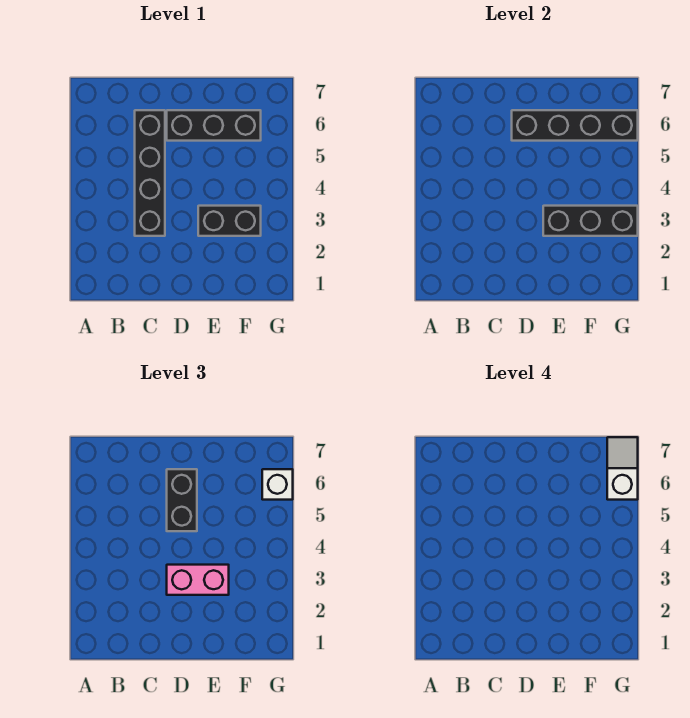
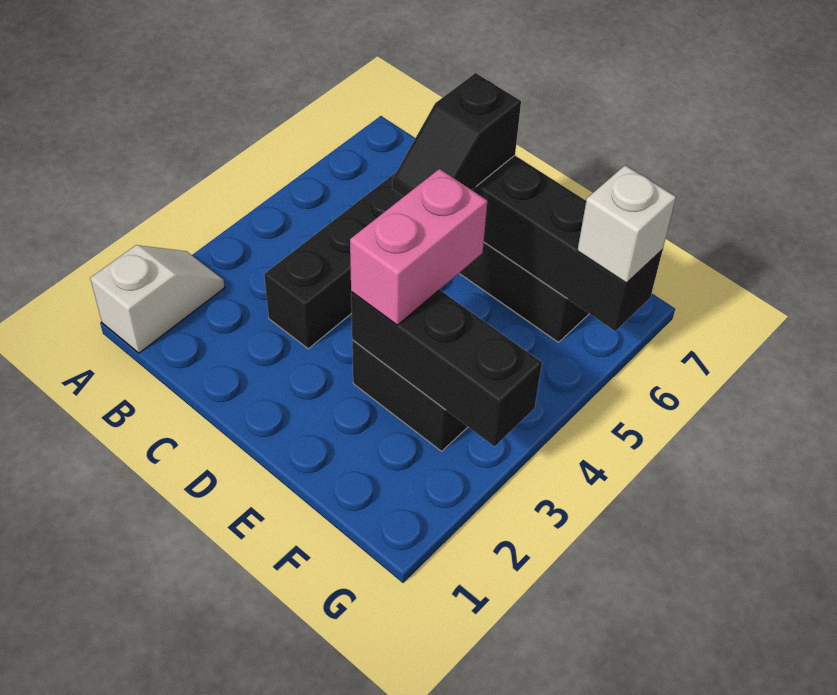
pink brick D3:E3 level 3 -> pink brick E3:E4 level 3
black brick D5:D6 level 3 -> black slope D5:D6 level 3 top 6
white slope G6:G7 level 4 top 6 -> white slope A1:A2 level 1 top 1

